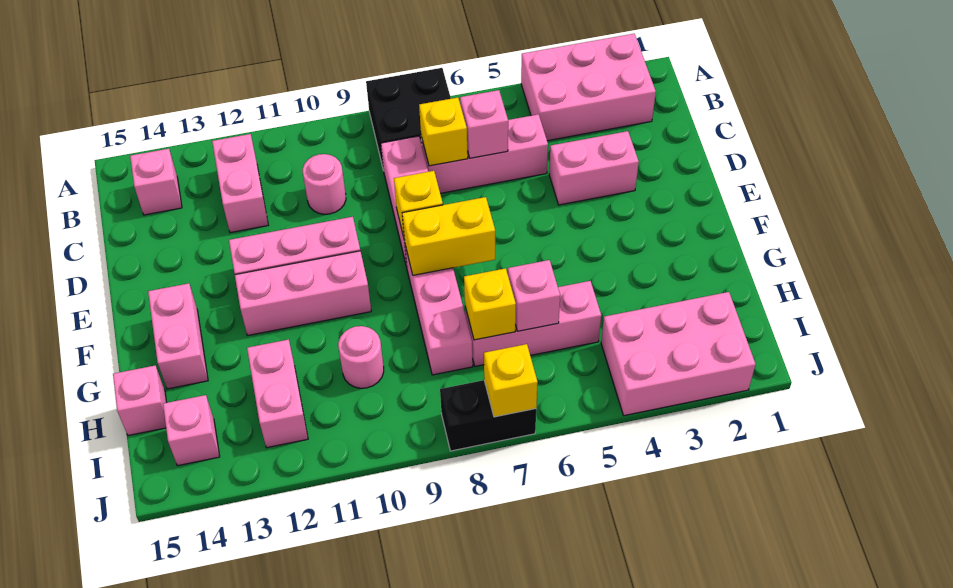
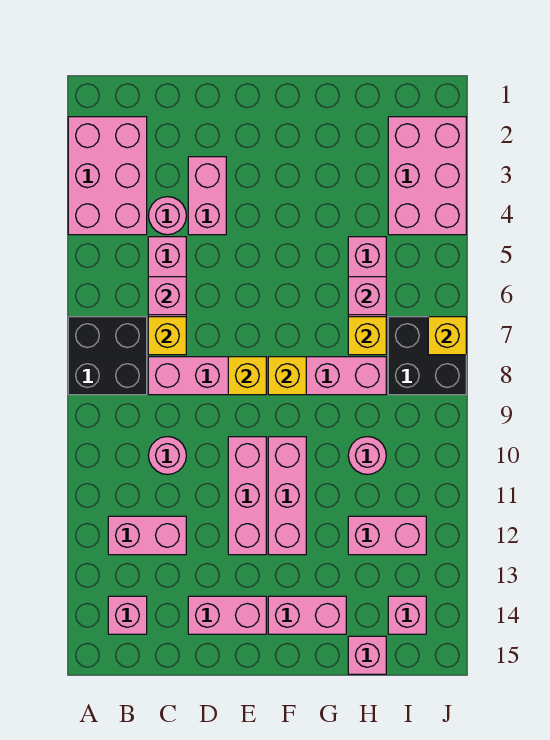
none -> pink round brick C4 level 1
none -> pink brick D14:E14 level 1
yellow brick F7:F8 level 2 -> yellow brick F8 level 2
black brick J7:J8 level 1 -> black brick I7:J8 level 1

